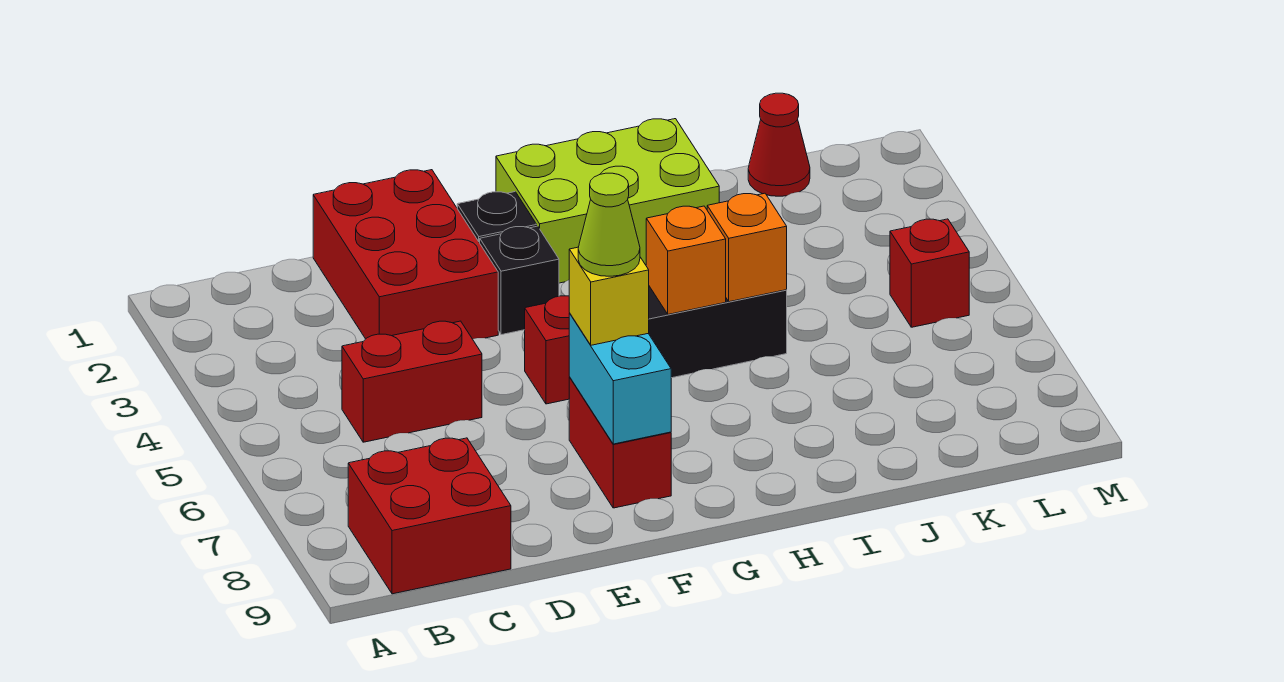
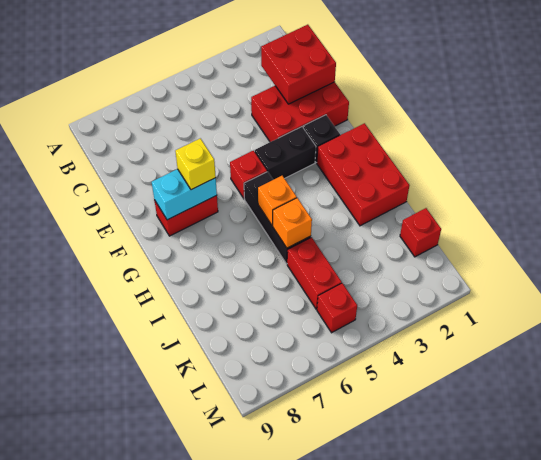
red brick B8:C9 level 1 -> red brick C1:D2 level 2
red brick C5:D5 level 1 -> red brick J5:K5 level 1
black brick F3 level 1 -> black brick F3:F4 level 1
lime cone F7 level 4 -> none
lime brick G1:I2 level 1 -> red brick G1:I2 level 1
red cone K1 level 1 -> red brick K1 level 1

